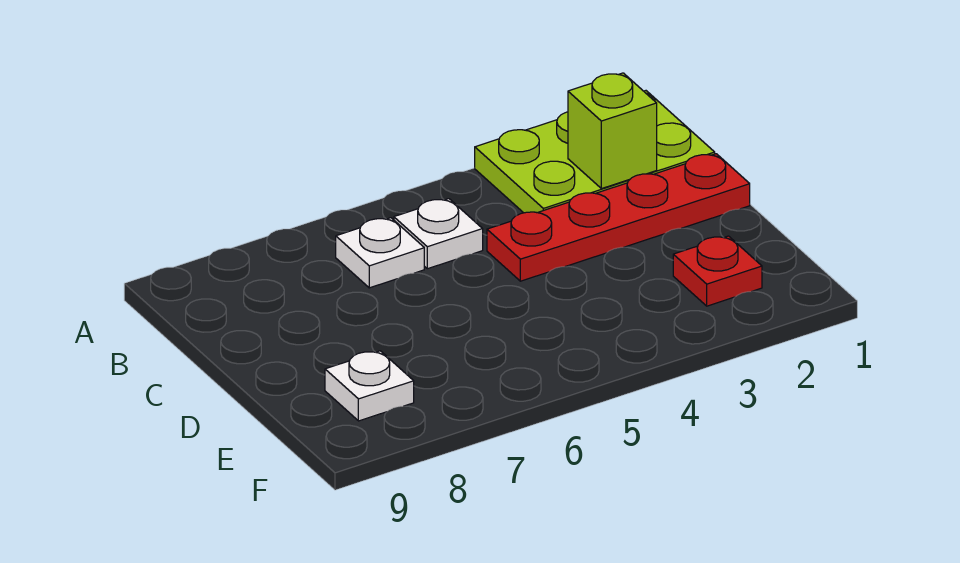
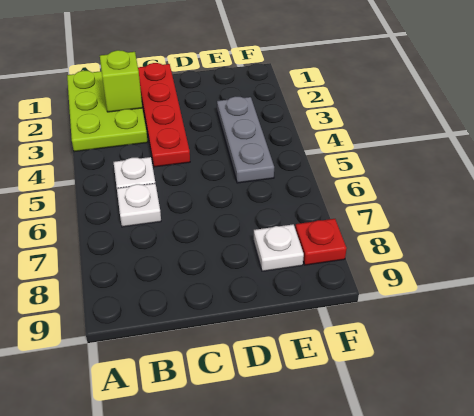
red plate E2 level 1 -> red plate F8 level 1
none -> grey plate E3:E5 level 1

